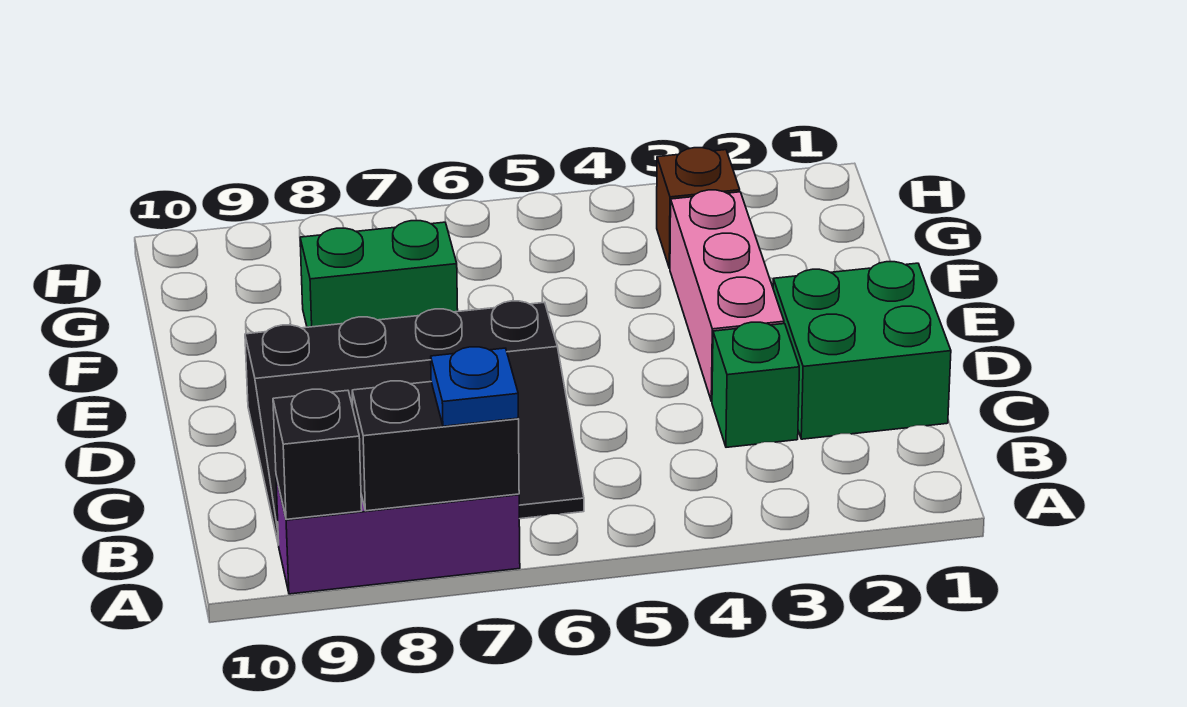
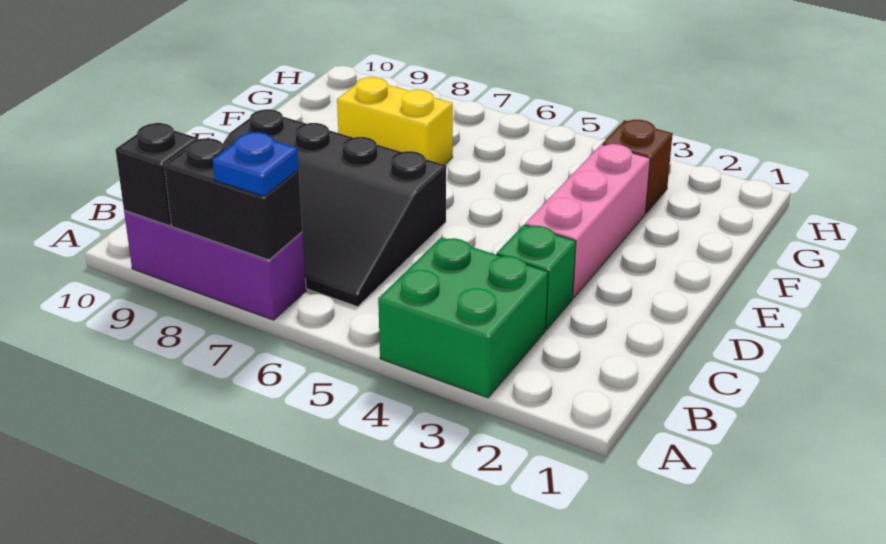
green brick C1:D2 level 1 -> green brick A3:B4 level 1
green brick F7:F8 level 1 -> yellow brick F7:F8 level 1

